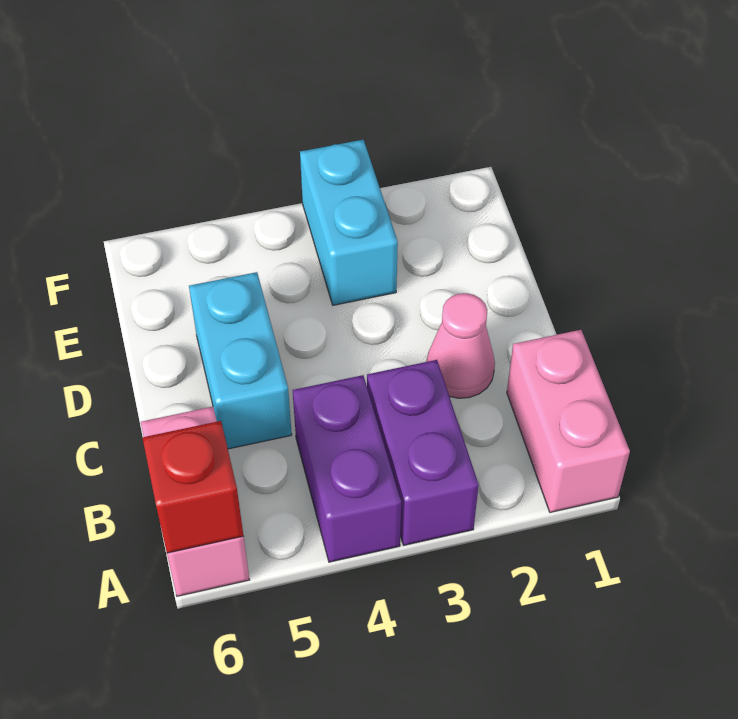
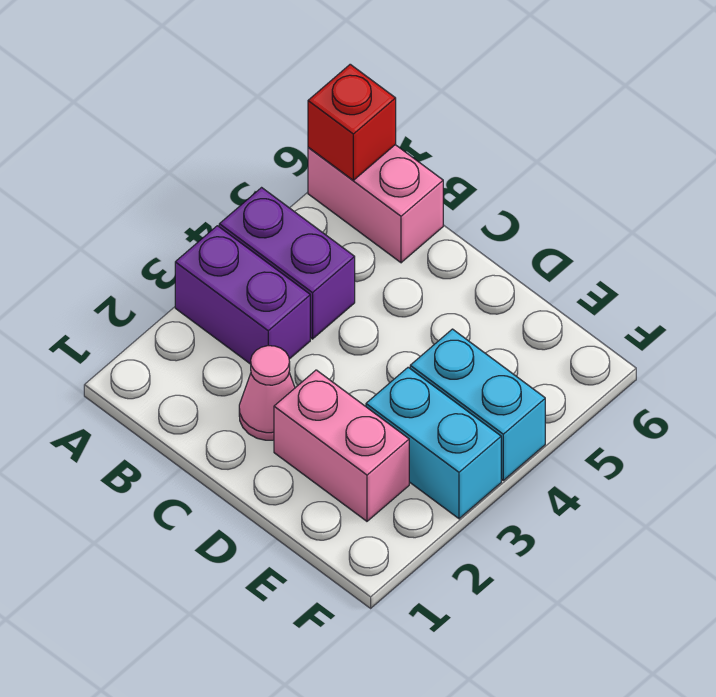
pink brick A1:B1 level 1 -> pink brick D2:E2 level 1
cyan brick C5:D5 level 1 -> cyan brick E4:F4 level 1

